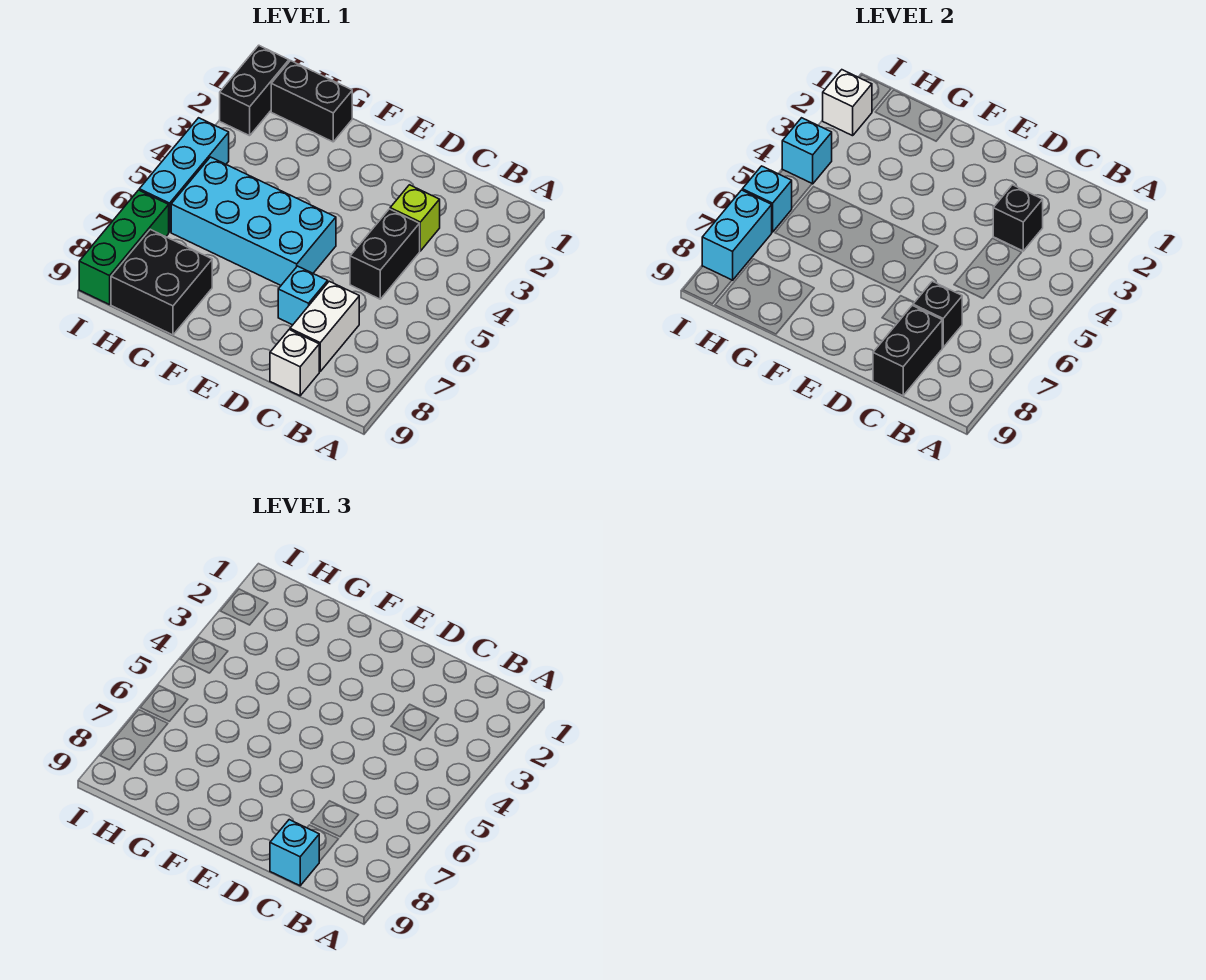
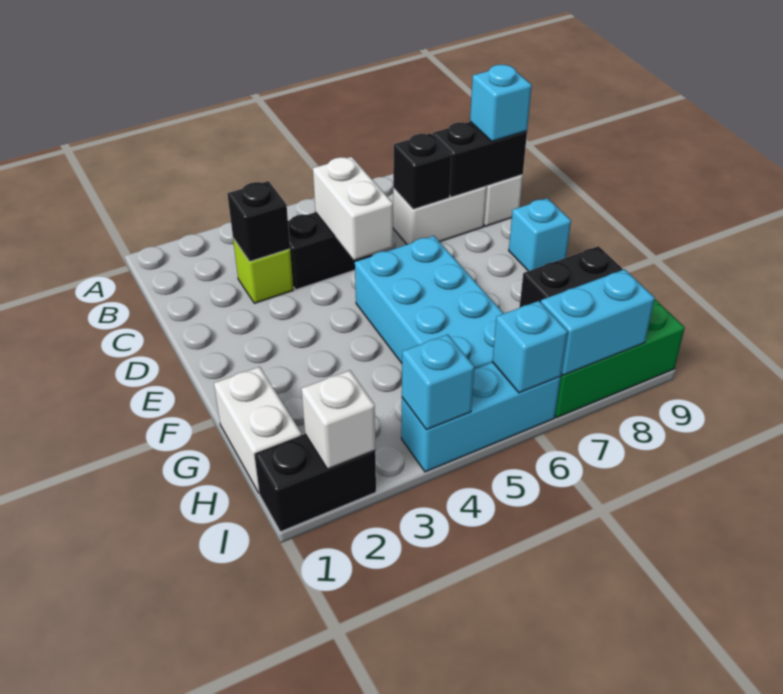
none -> white brick C5:D5 level 2
cyan brick D7 level 1 -> cyan brick E9 level 1
black brick G1:H1 level 1 -> white brick G1:H1 level 1

